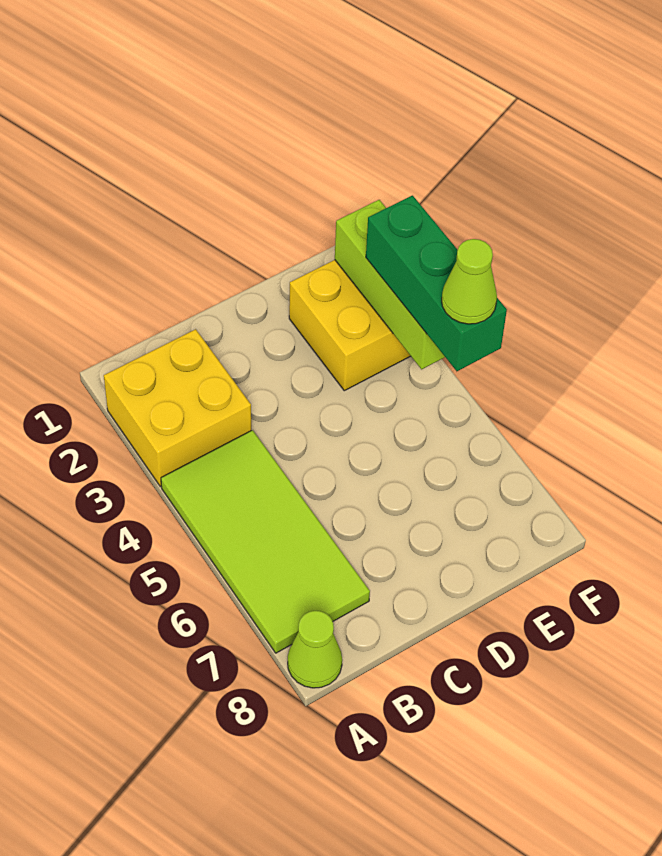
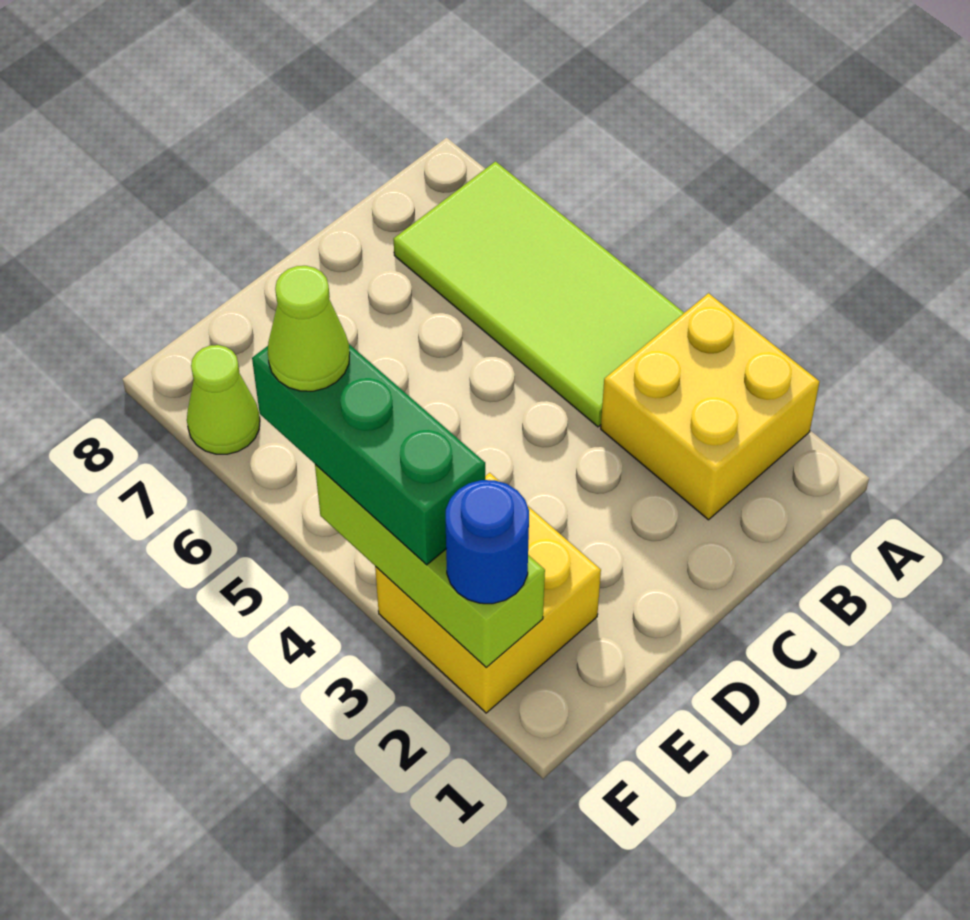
lime cone A8 level 1 -> lime cone F7 level 1
none -> blue round brick F2 level 3

